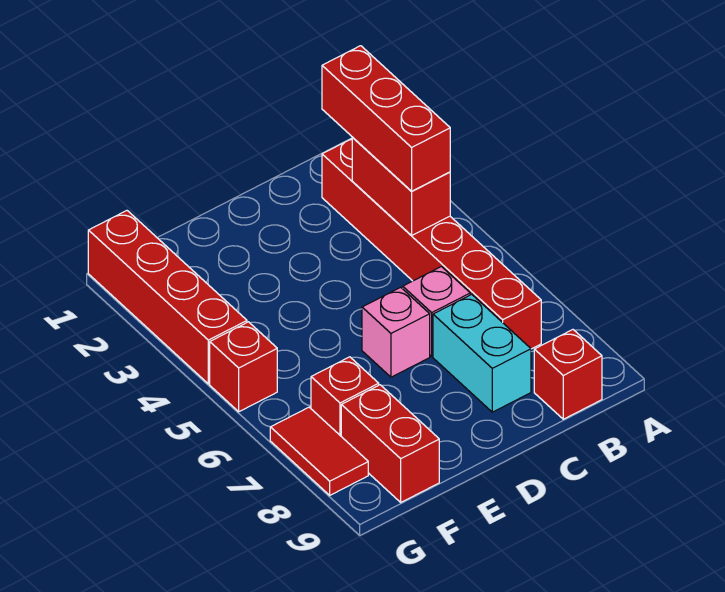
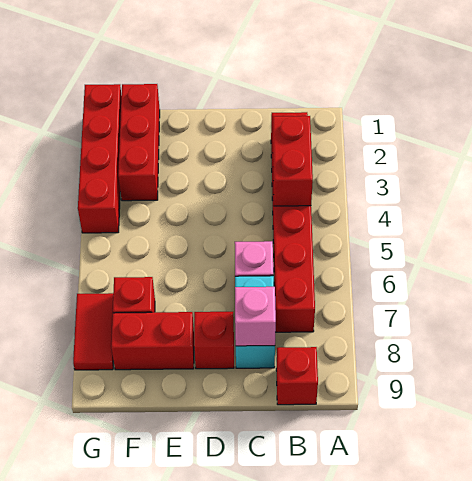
red brick B2:B4 level 3 -> red brick F1:F3 level 1
pink brick D6 level 1 -> pink brick C8 level 2
red brick F8:F9 level 1 -> red brick E8:F8 level 1
red brick G5 level 1 -> red brick D8 level 1

